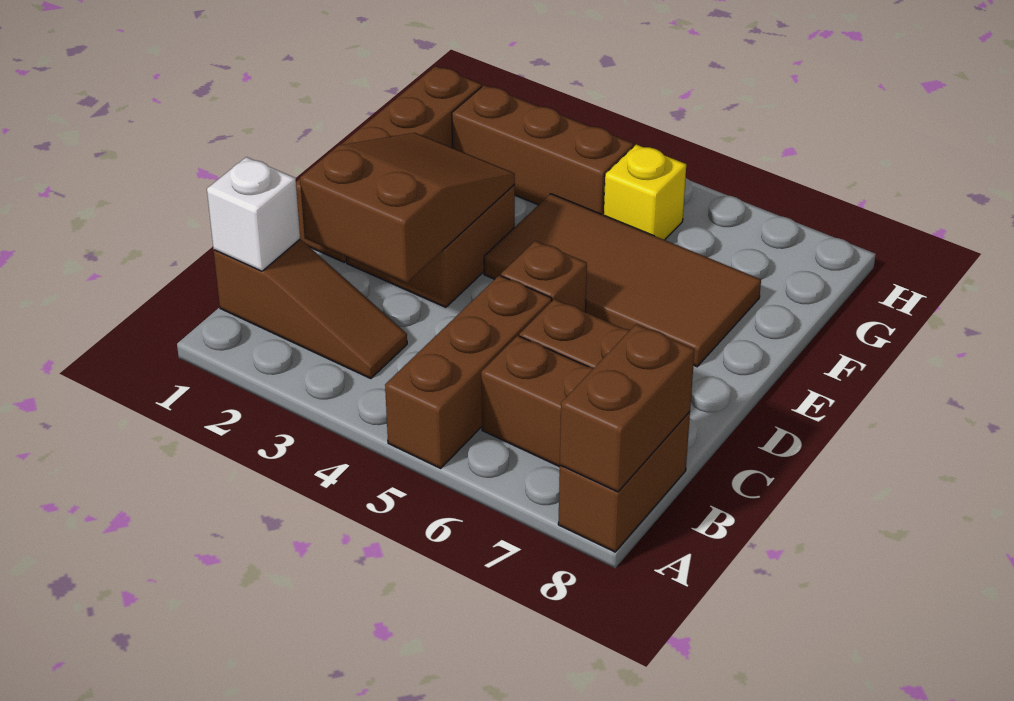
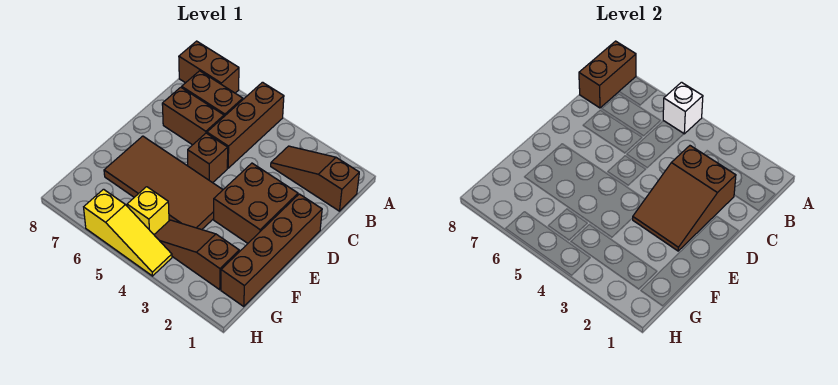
brown brick A8:B8 level 1 -> brown brick A7:A8 level 1
white brick B1 level 2 -> white brick A5 level 2
brown brick G2:G4 level 1 -> brown slope G2:G4 level 1 top 2
none -> yellow slope H4:H6 level 1 top 6

